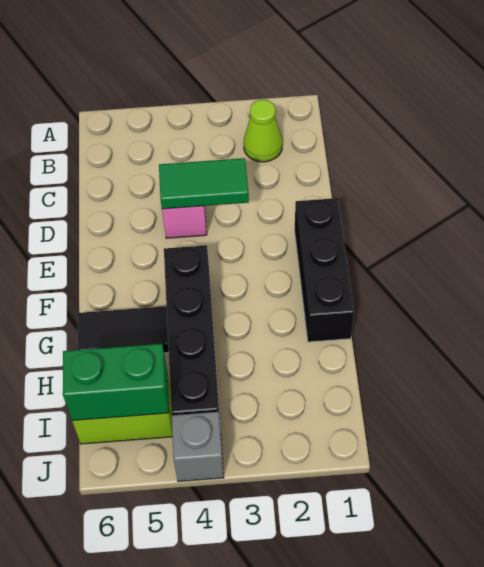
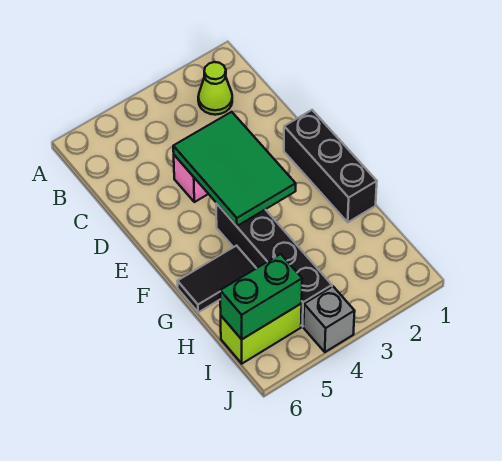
green tile D3:D4 level 2 -> green tile D3:F4 level 2

